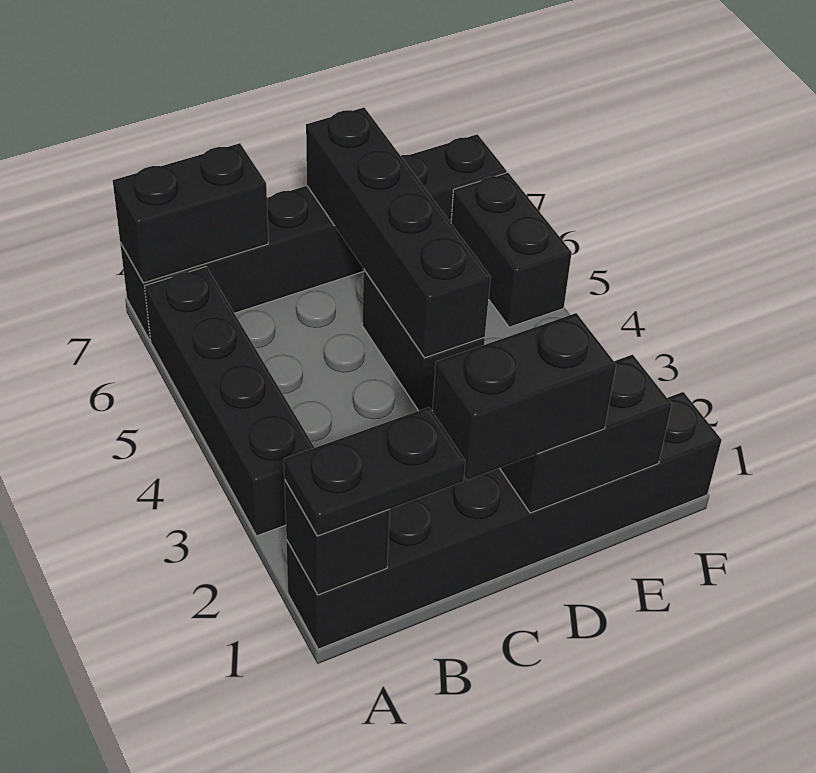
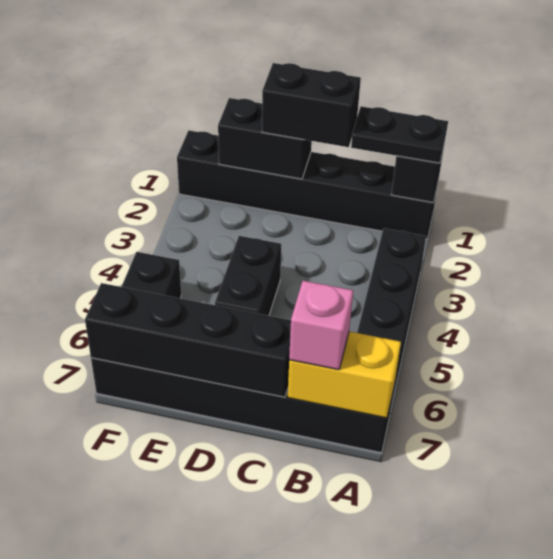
black brick A7:B7 level 2 -> yellow brick A7:B7 level 2
none -> pink brick B7 level 3
black brick D4:D7 level 2 -> black brick C7:F7 level 2

